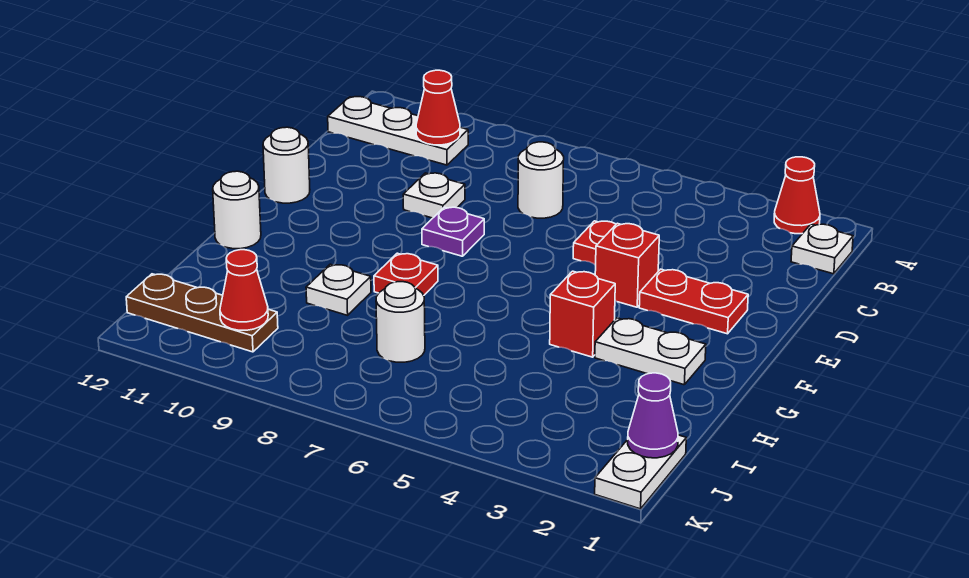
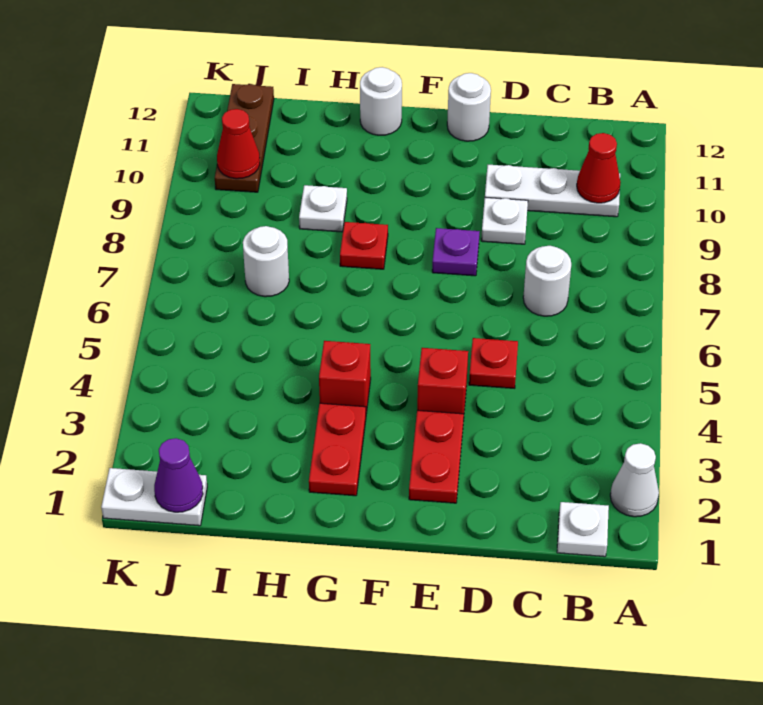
red cone A2 level 1 -> white cone A2 level 1
white plate B10:B12 level 1 -> white plate B10:D10 level 1
white plate G2:G3 level 1 -> red plate G2:G3 level 1

